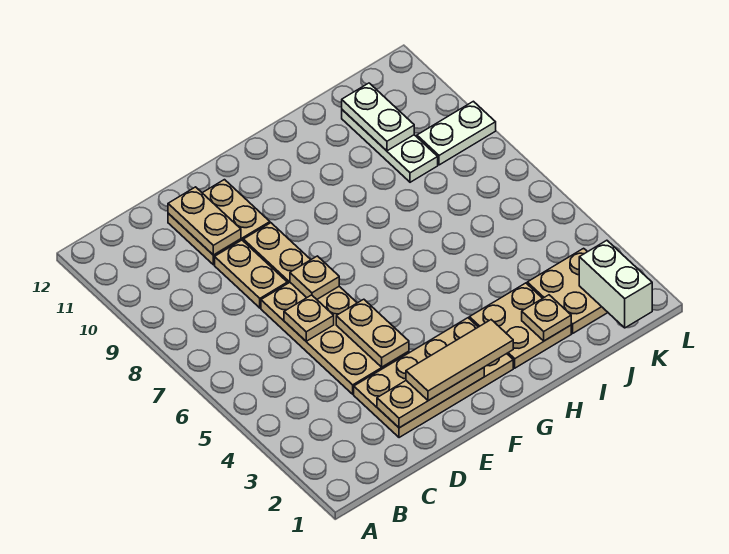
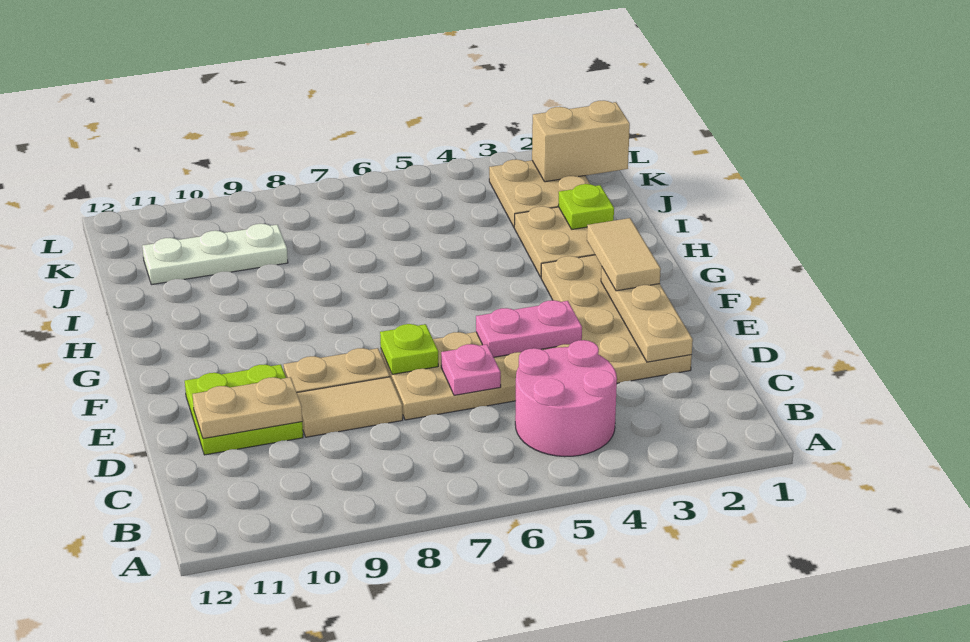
none -> pink round brick B4:C5 level 1
tan plate D6 level 2 -> pink plate D6 level 2
tan plate D8:D9 level 1 -> tan tile D8:D9 level 1
tan plate D10:E11 level 1 -> lime plate D10:E11 level 1
tan tile E2:G2 level 3 -> tan tile F2:G2 level 3
tan plate E4:E5 level 2 -> pink plate E4:E5 level 2
tan plate E7 level 2 -> lime plate E7 level 2
tan plate I2 level 2 -> lime plate I2 level 2
white plate J10:J11 level 2 -> none
white brick K1:K2 level 2 -> tan brick K1:K2 level 2
white plate K9:L9 level 1 -> none

